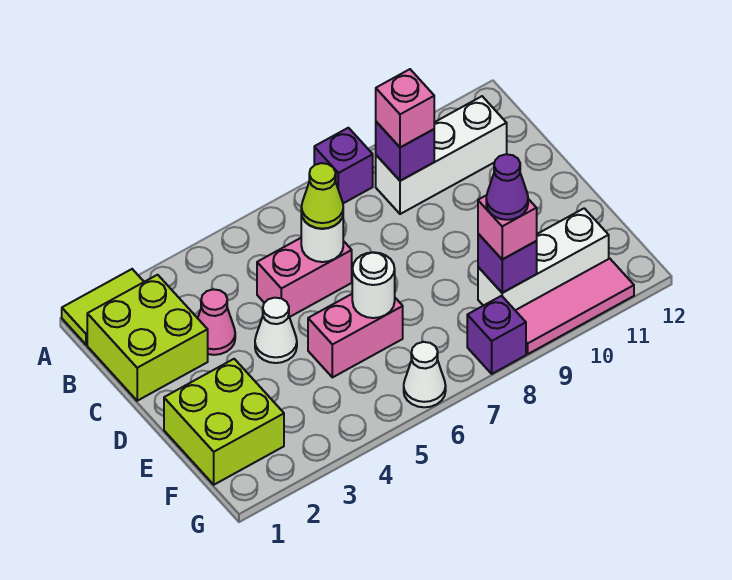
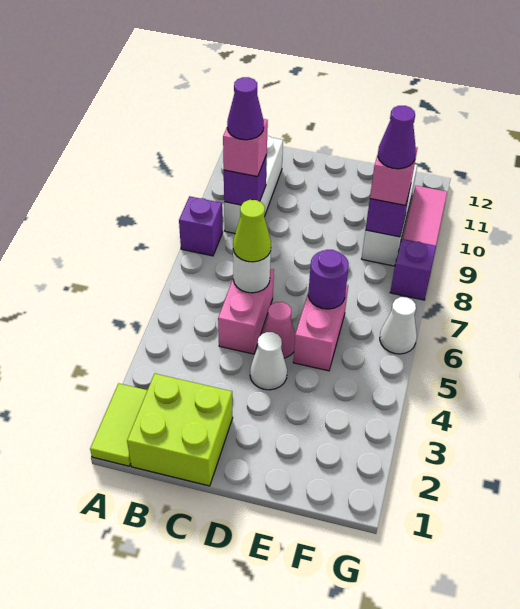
none -> purple cone B9 level 4
pink cone C3 level 1 -> pink cone D5 level 1
lime brick E1:F2 level 1 -> none
white round brick E6 level 2 -> purple round brick E6 level 2

